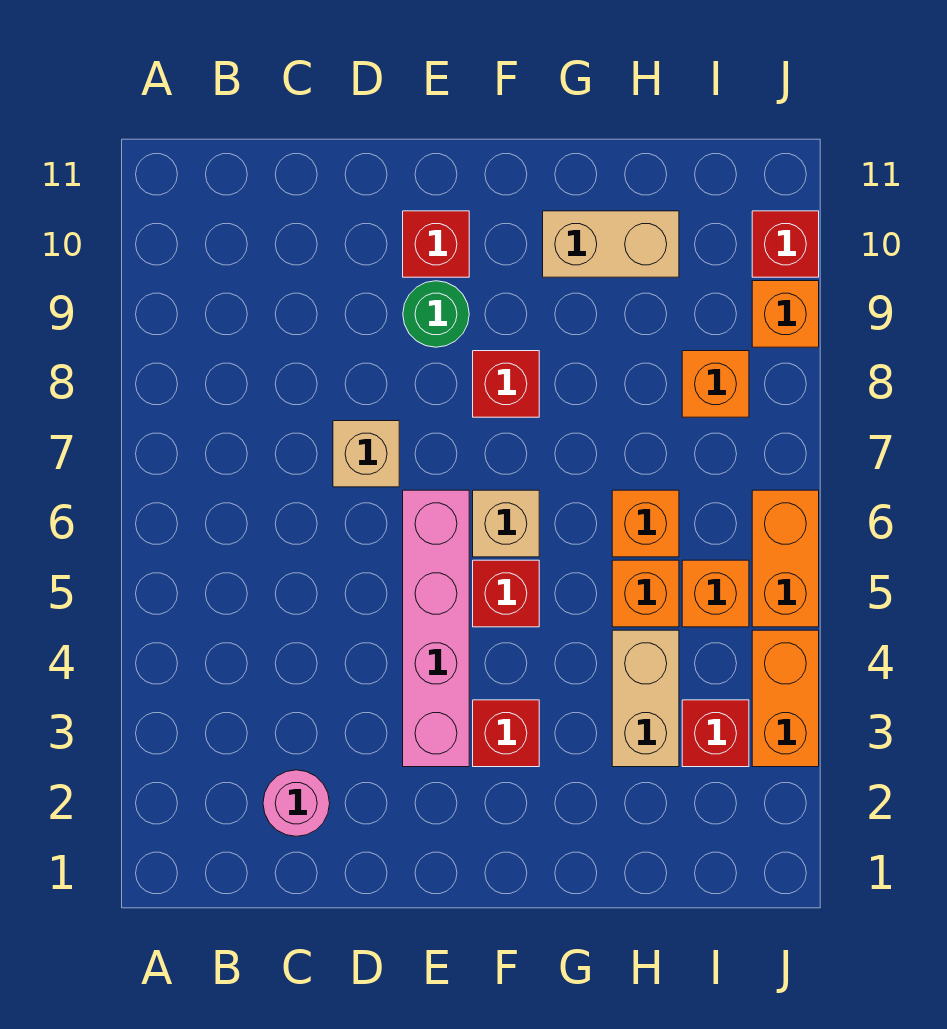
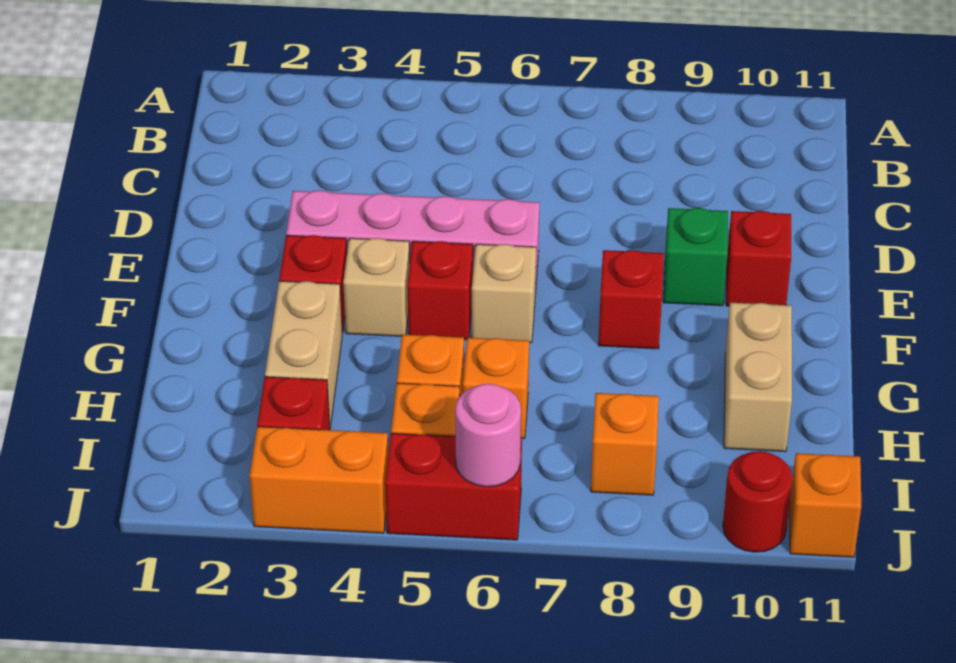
pink round brick C2 level 1 -> pink round brick J6 level 2
tan brick D7 level 1 -> tan brick F4 level 1
green round brick E9 level 1 -> green brick E9 level 1
tan brick H3:H4 level 1 -> tan brick G3:H3 level 1
orange brick J5:J6 level 1 -> red brick J5:J6 level 1
orange brick J9 level 1 -> orange brick J11 level 1
red brick J10 level 1 -> red round brick J10 level 1

